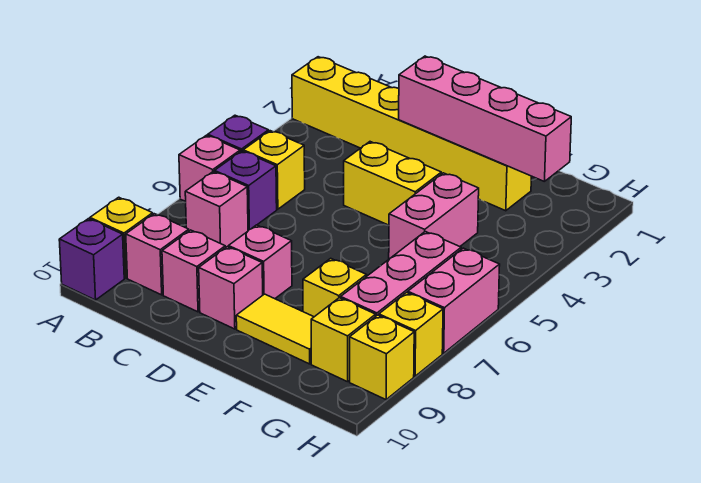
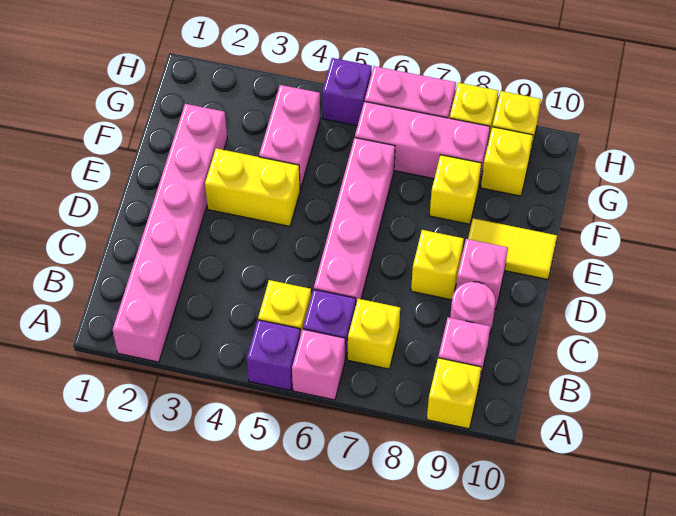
yellow brick A2:F2 level 1 -> pink brick A2:F2 level 1
purple brick A10 level 1 -> purple brick H5 level 1
pink brick B7 level 1 -> yellow brick B7 level 1
pink brick C9 level 1 -> pink round brick C9 level 1
pink brick D2:G2 level 2 -> pink brick C6:F6 level 1
yellow brick D4:E4 level 1 -> yellow brick E3:E4 level 1
pink brick D8 level 1 -> yellow brick D8 level 1
yellow tile E9:F9 level 1 -> yellow tile E9:E10 level 1
pink brick F4:F5 level 1 -> pink brick F4:G4 level 1

